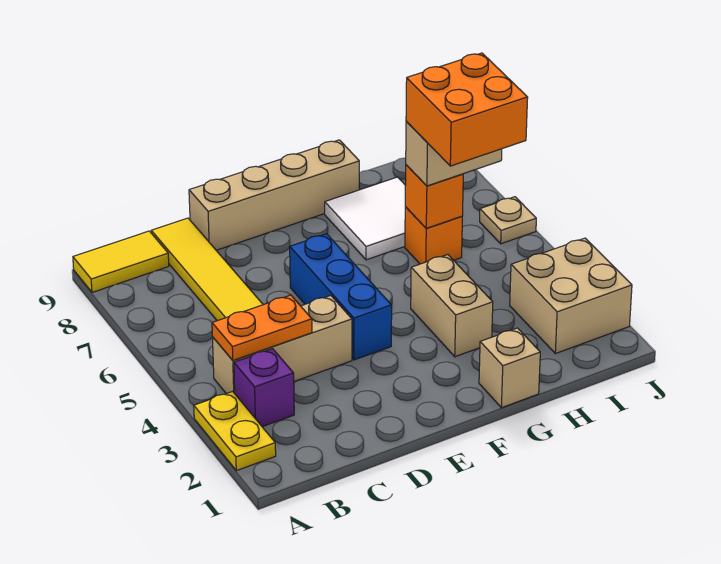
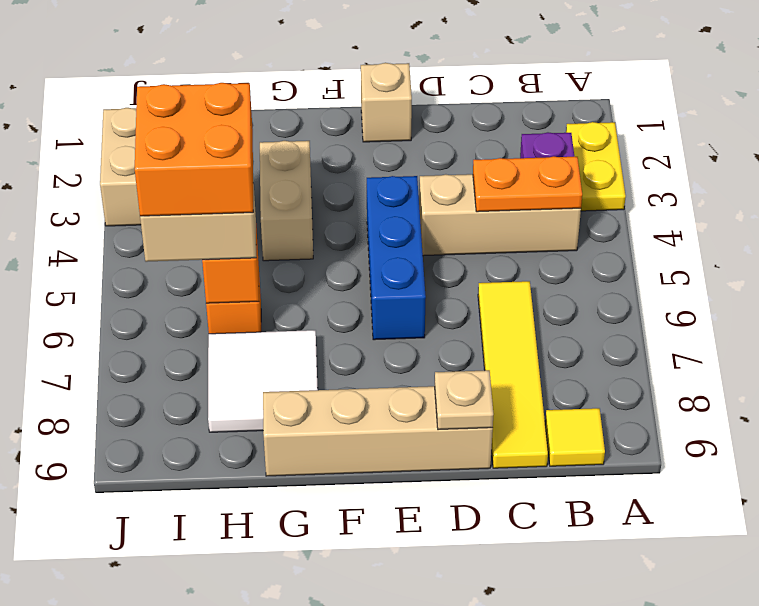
yellow tile A9:B9 level 1 -> yellow tile B9 level 1
tan brick G1 level 1 -> tan brick E1 level 1
tan plate J6 level 1 -> tan plate D9 level 2

